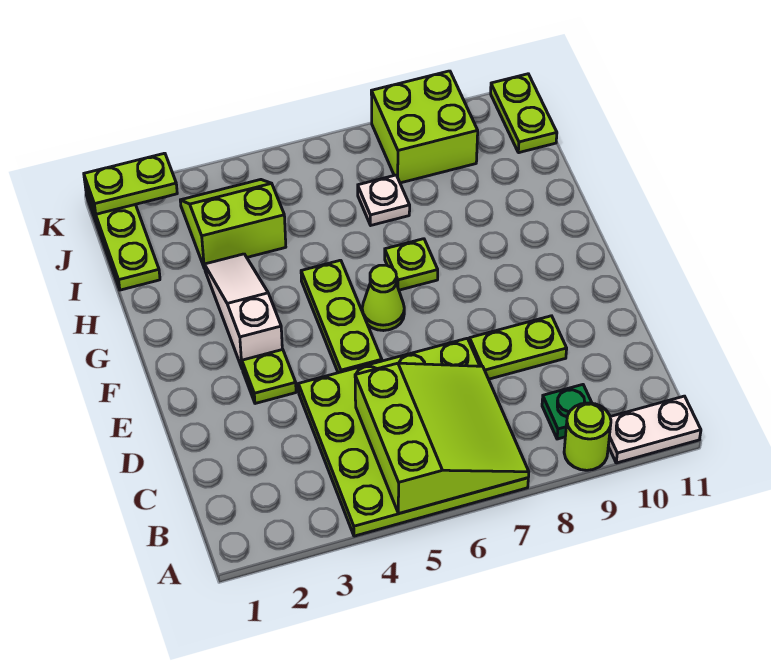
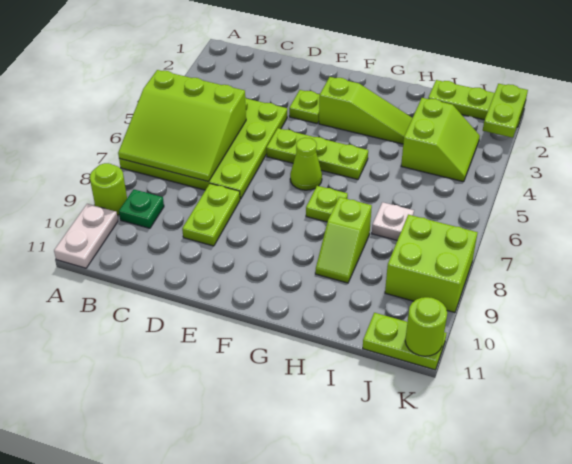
white slope F3:H3 level 1 top F -> lime slope F3:H3 level 1 top F
none -> lime slope H8:H9 level 1 top 8
none -> lime round brick K11 level 2

